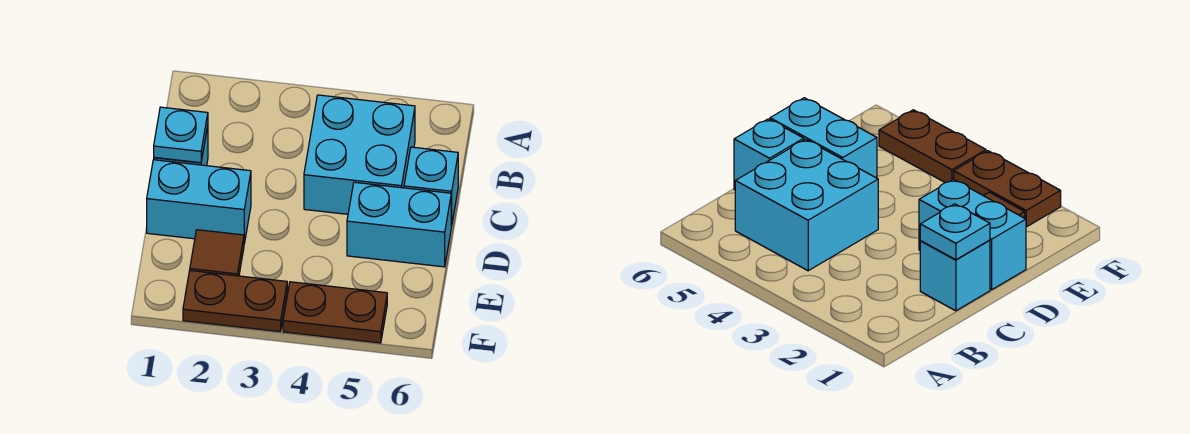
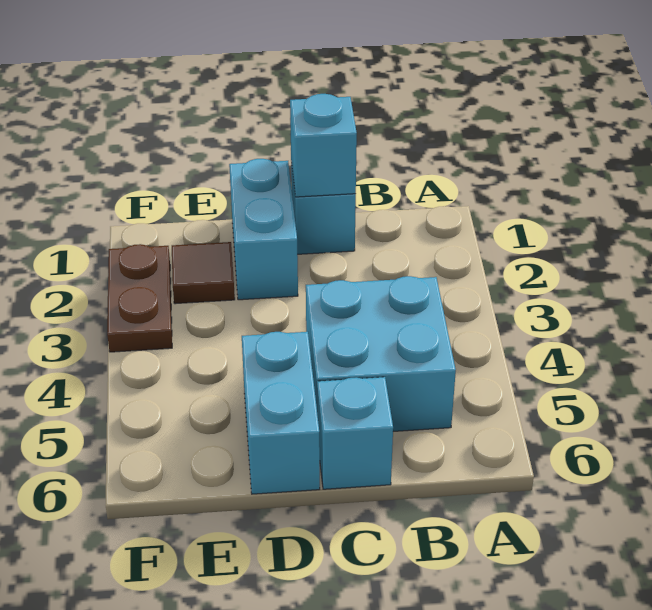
cyan plate C1 level 2 -> cyan brick C1 level 2
brown plate F4:F5 level 1 -> none

